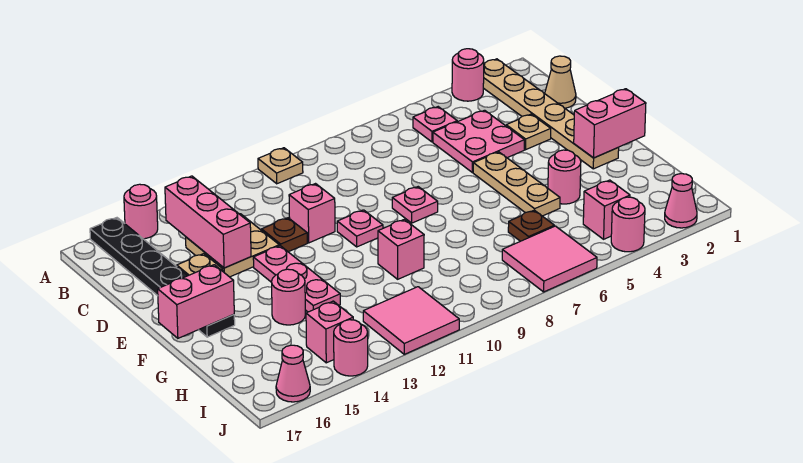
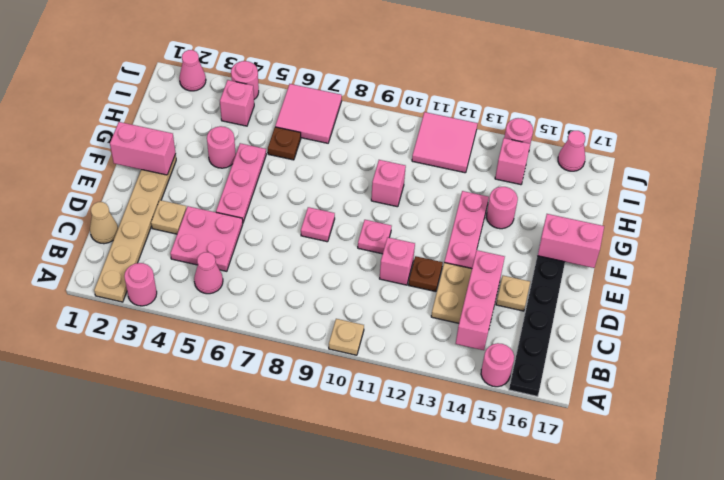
pink plate B5 level 1 -> pink cone B5 level 1
tan plate E5:G5 level 1 -> pink plate E5:G5 level 1

